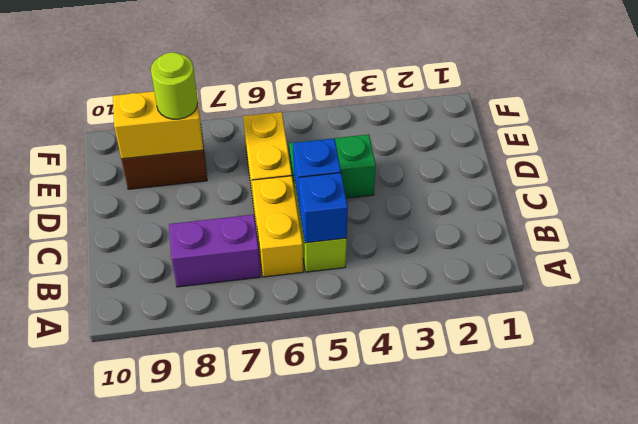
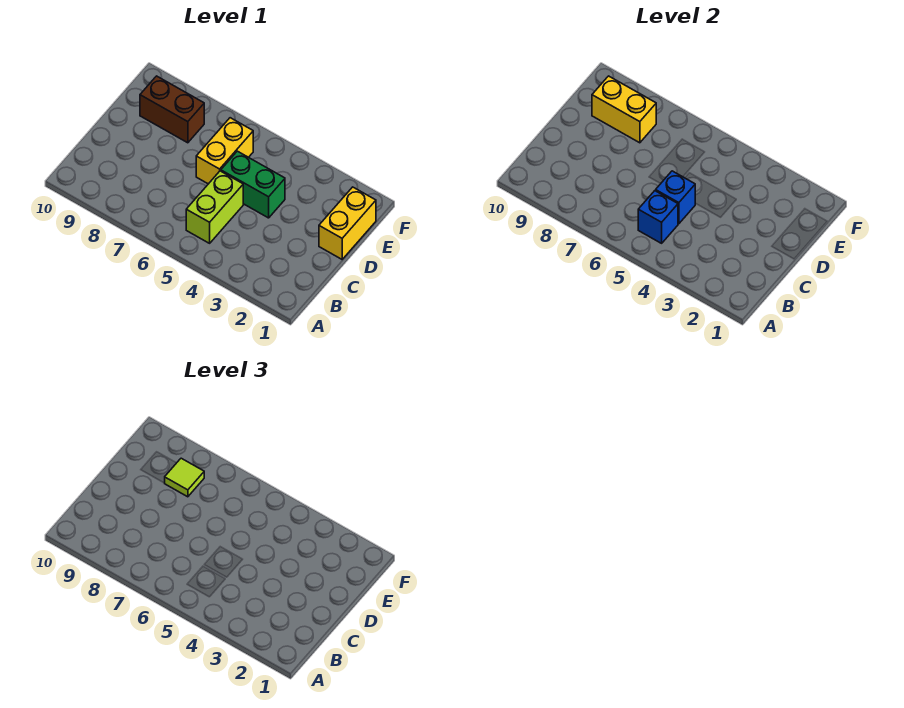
yellow brick B6:C6 level 1 -> yellow brick D1:E1 level 1
purple brick B7:B8 level 1 -> none
lime round brick E8 level 3 -> lime tile E8 level 3

